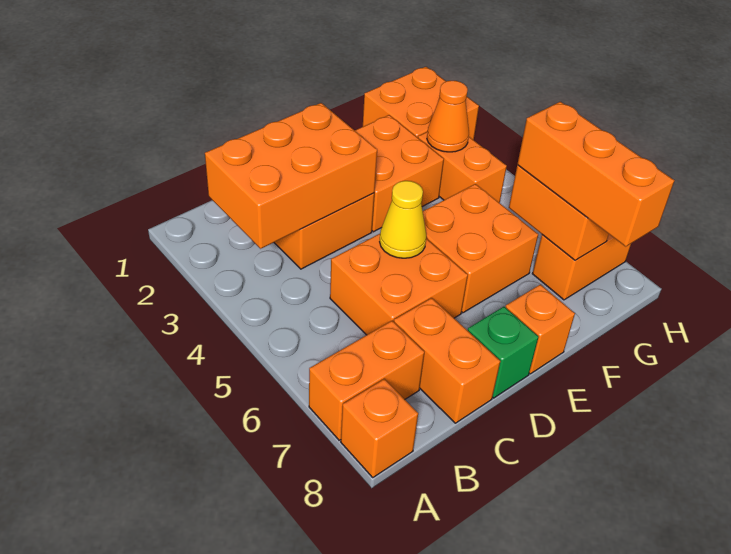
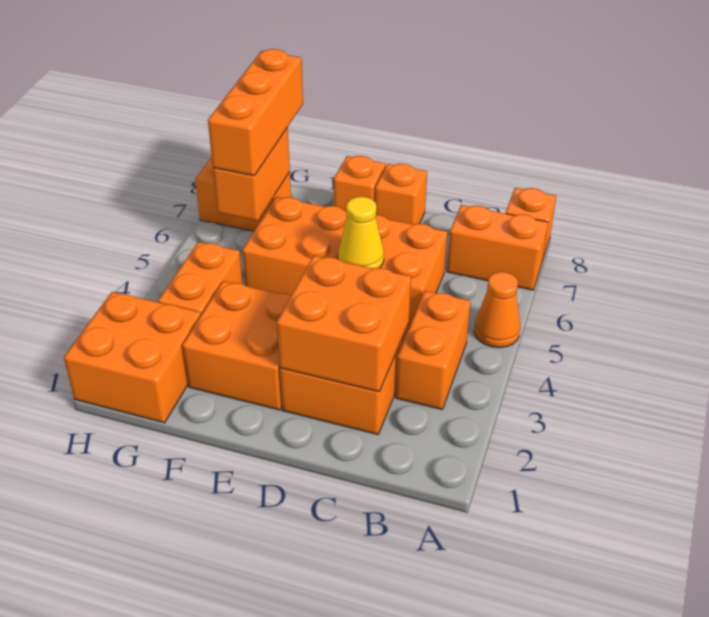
orange brick B2:D3 level 2 -> orange brick C2:D3 level 2
orange brick C7:C8 level 1 -> orange brick B3:B4 level 1
green brick D8 level 1 -> orange brick D8 level 1
orange cone G3 level 2 -> orange cone A5 level 1

